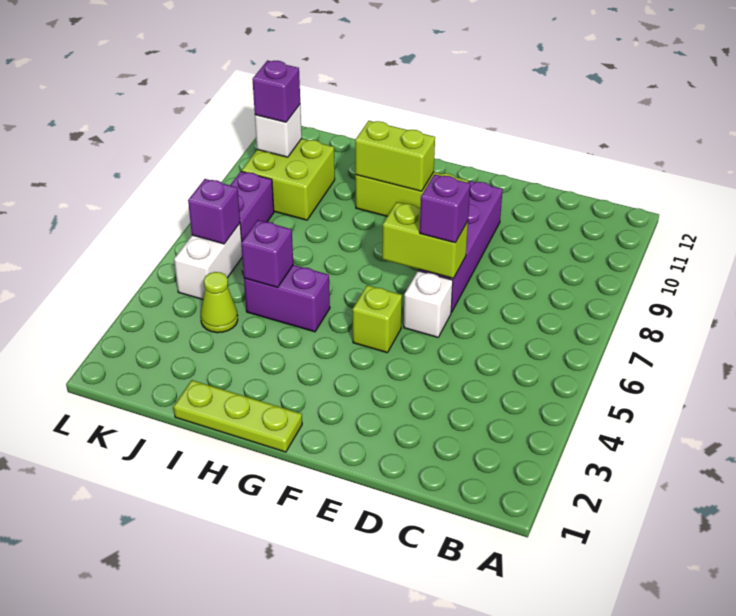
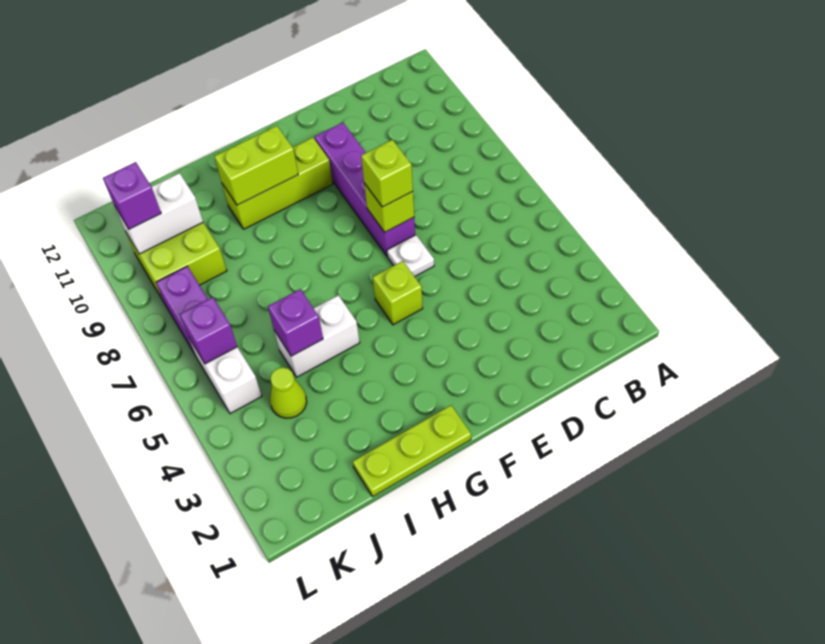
white brick E6 level 1 -> white plate E6 level 1
lime brick E7:F7 level 2 -> lime brick E7 level 2
purple brick E7 level 3 -> lime brick E7 level 3
purple brick H5:I5 level 1 -> white brick H5:I5 level 1
white brick K10 level 2 -> white brick J10:K10 level 2

